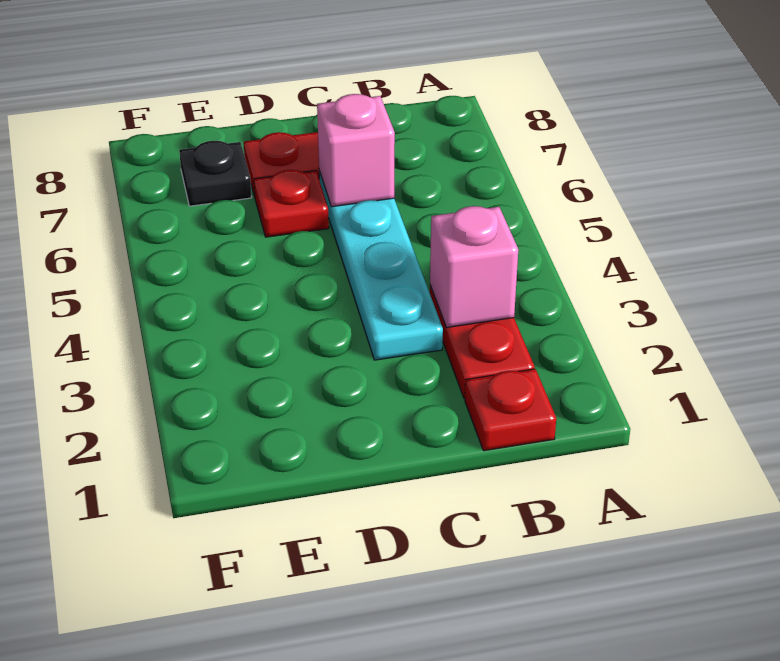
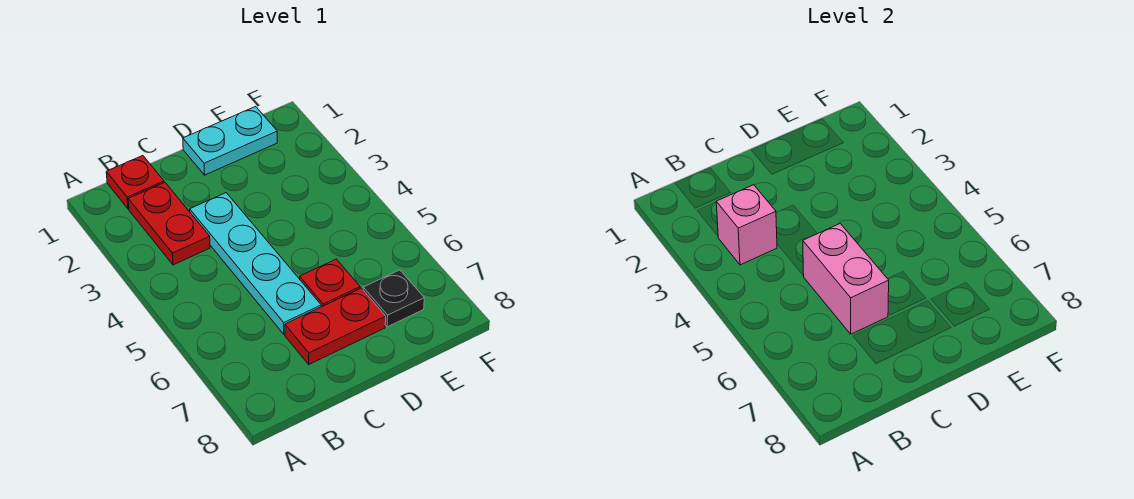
pink brick C6 level 2 -> pink brick C5:C6 level 2
none -> cyan plate D1:E1 level 1

